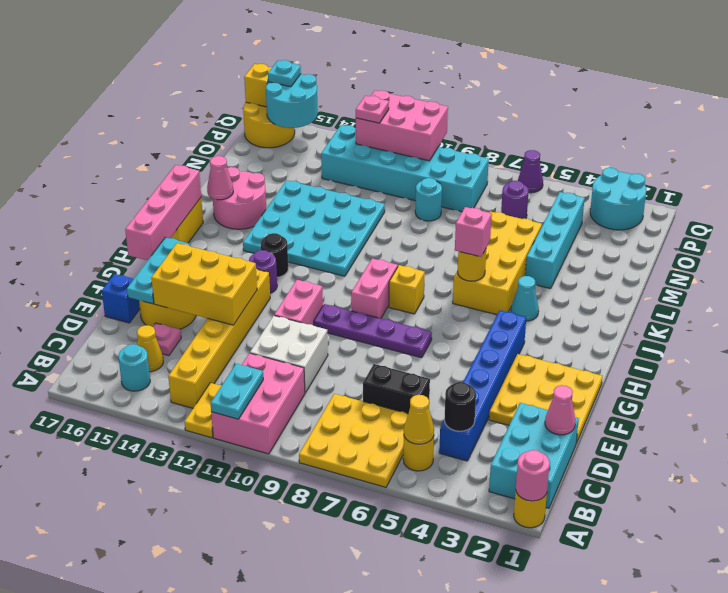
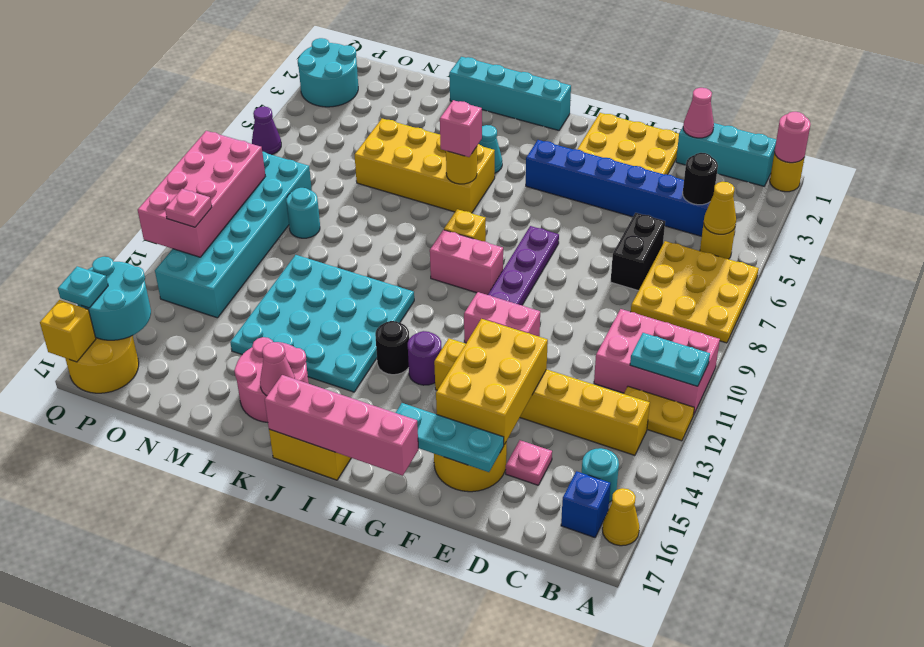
cyan brick B1:D2 level 1 -> cyan brick B1:D1 level 1
yellow cone C15 level 1 -> yellow cone A16 level 1
white brick D10:E11 level 1 -> none
blue brick E17 level 1 -> blue brick B16 level 1
cyan brick L4:O4 level 1 -> cyan brick I1:L1 level 1
purple round brick O6 level 1 -> none
pink brick P10:Q12 level 2 -> pink brick P9:Q12 level 2

